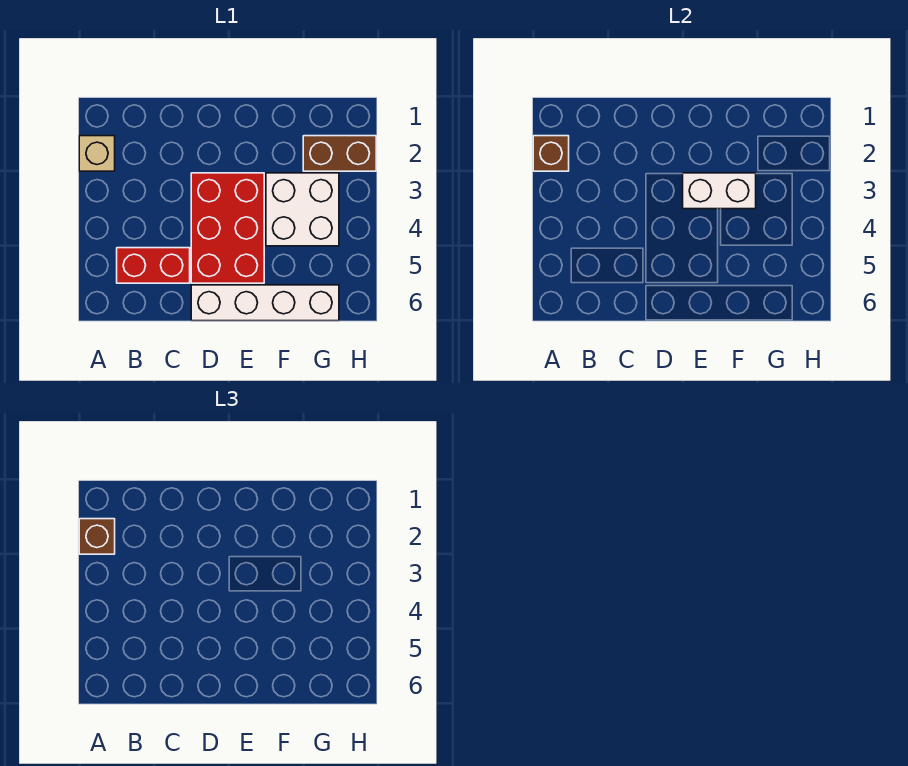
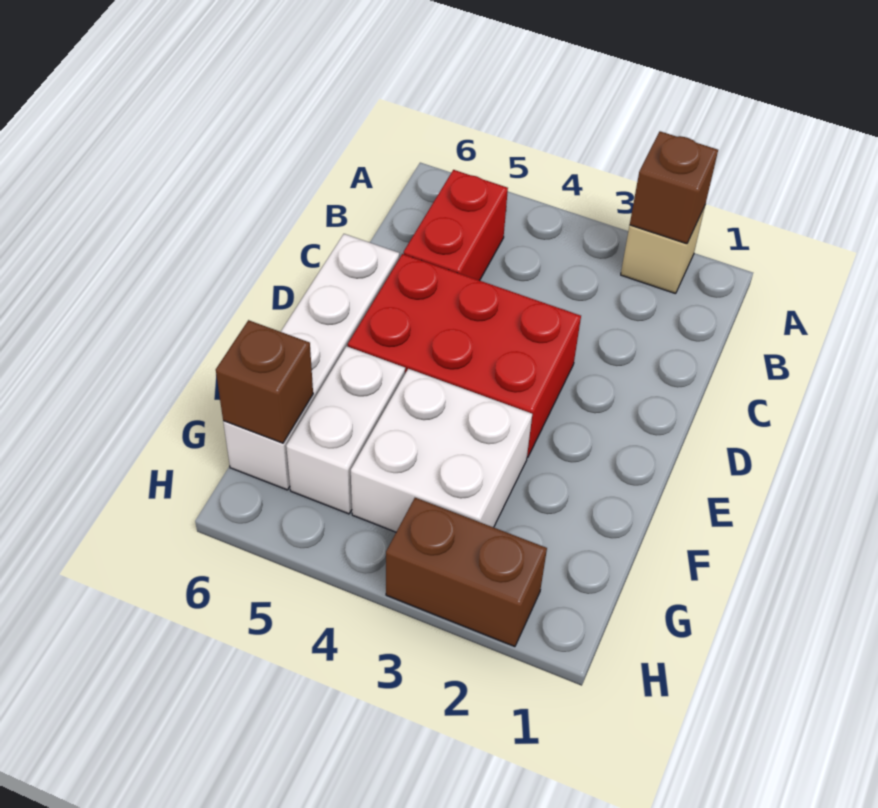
brown brick A2 level 3 -> brown brick G6 level 2
white brick E3:F3 level 2 -> white brick F5:G5 level 1
brown brick G2:H2 level 1 -> brown brick H2:H3 level 1

